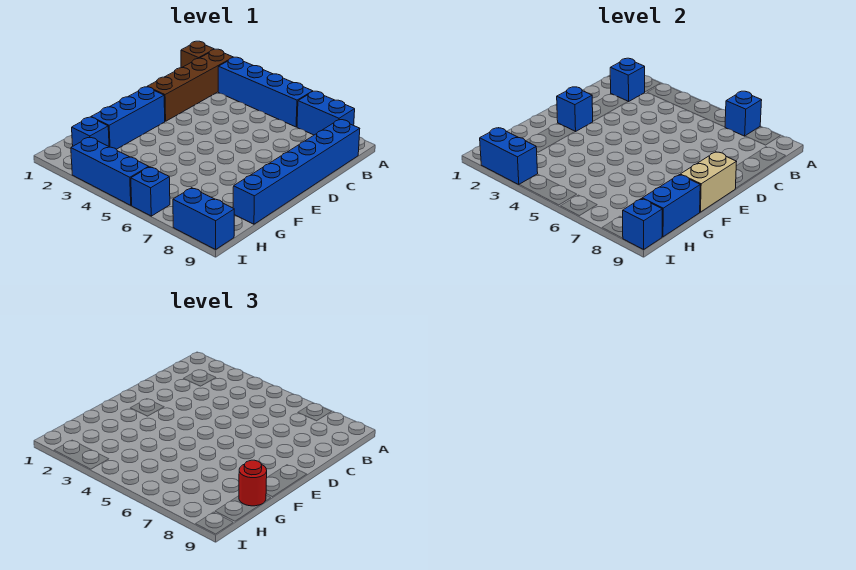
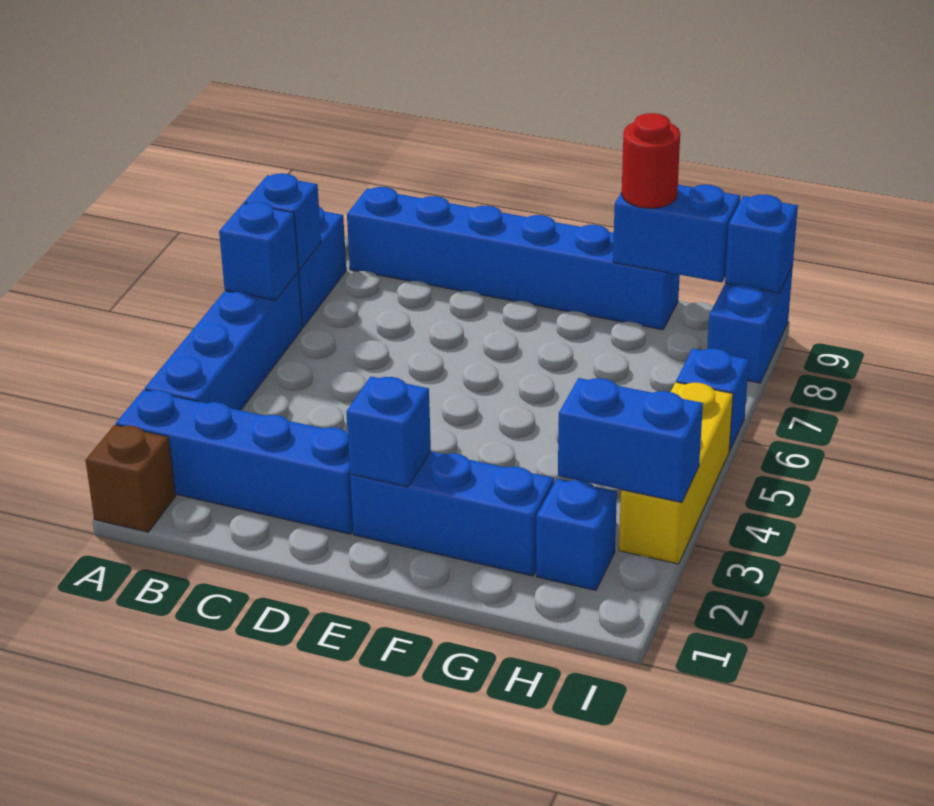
brown brick A2:D2 level 1 -> blue brick A2:D2 level 1
blue brick B2 level 2 -> blue brick A6 level 2
tan brick E9:F9 level 2 -> none
blue brick I2:I3 level 2 -> blue brick H3:I3 level 2
blue brick I3:I5 level 1 -> yellow brick I3:I5 level 1

